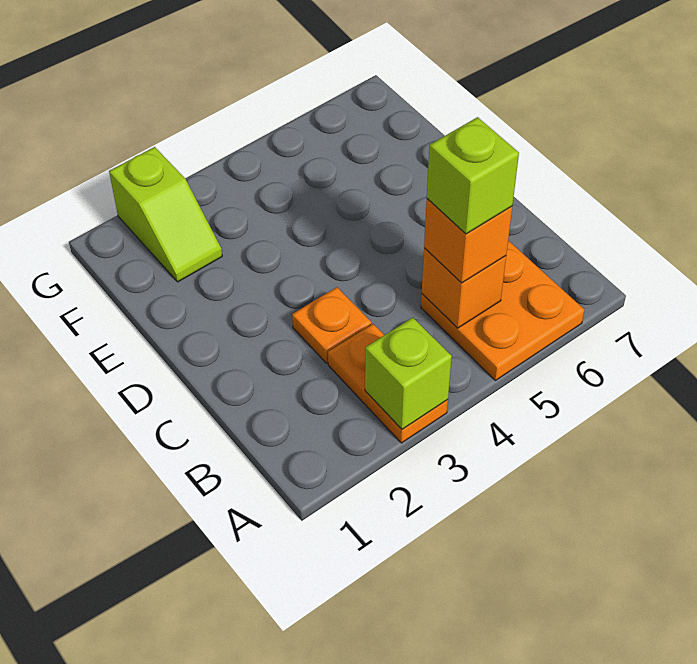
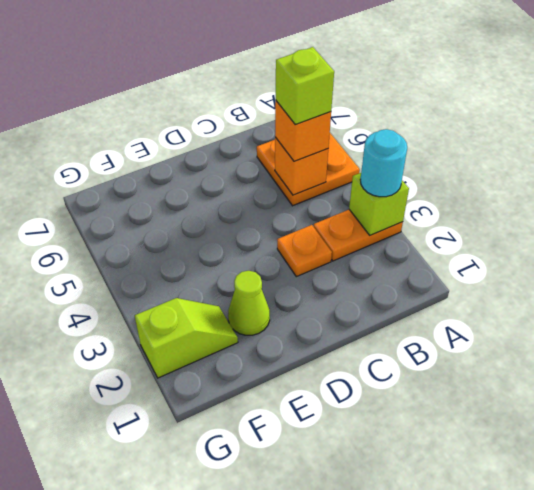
none -> cyan round brick A3 level 3
none -> lime cone E2 level 1

